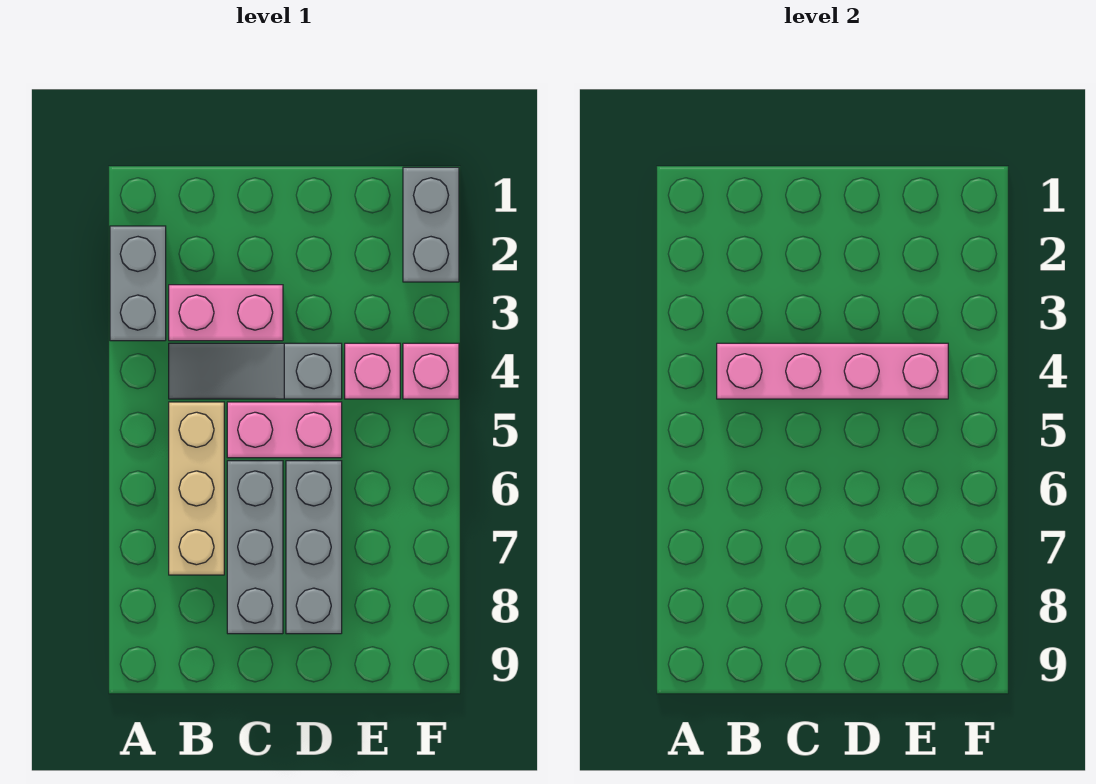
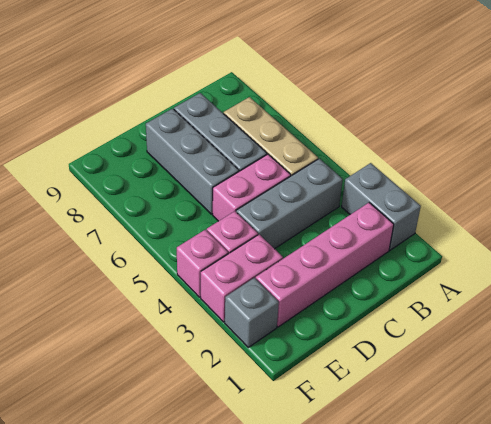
pink brick B3:C3 level 1 -> pink brick E3:F3 level 1
grey slope B4:D4 level 1 top D -> grey brick B4:D4 level 1
pink brick B4:E4 level 2 -> pink brick B2:E2 level 1
grey brick F1:F2 level 1 -> grey brick F2 level 1

